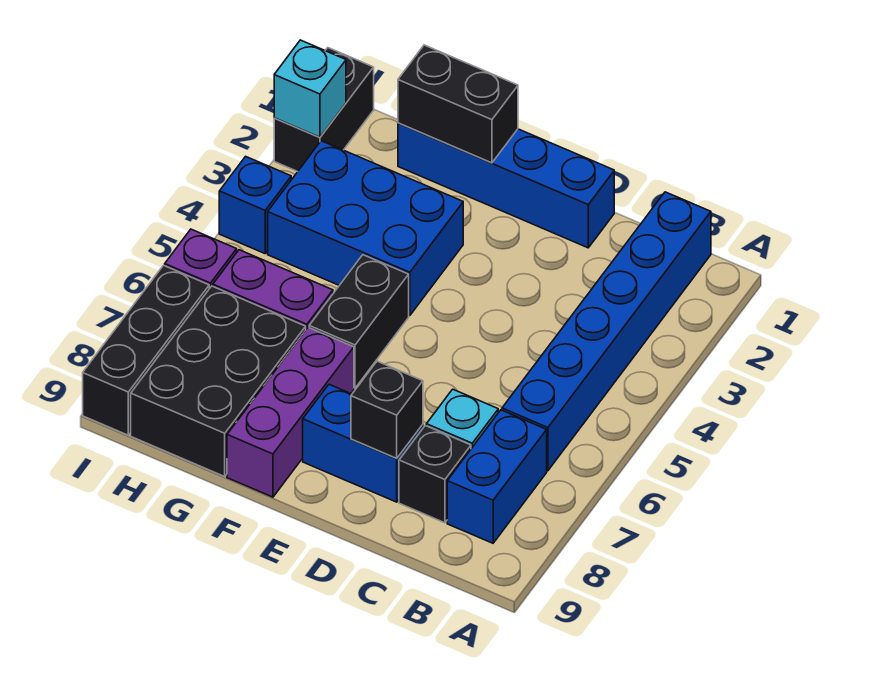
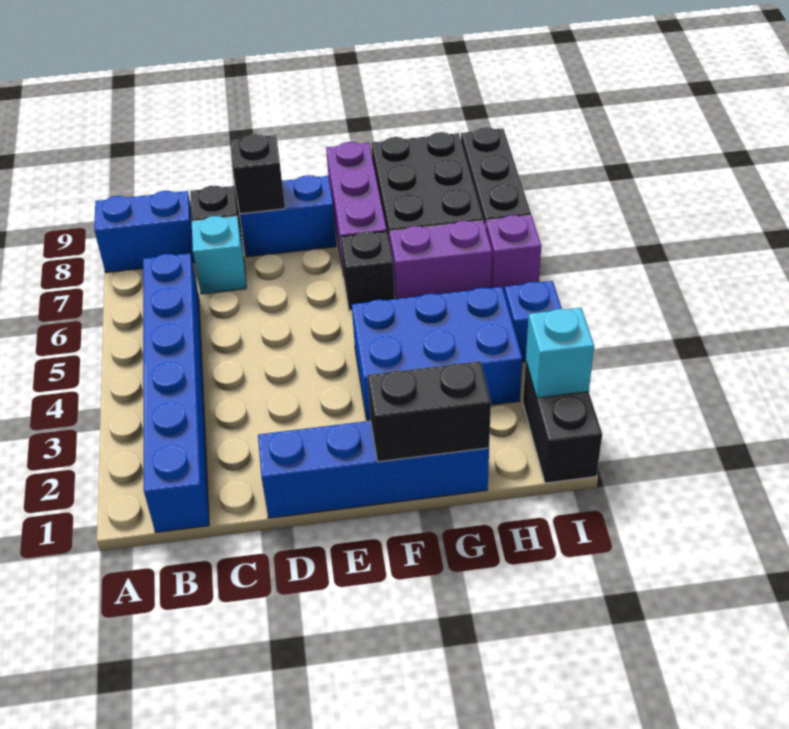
blue brick B7:B8 level 1 -> blue brick A8:B8 level 1
black brick F5:F6 level 1 -> black brick F6 level 1

